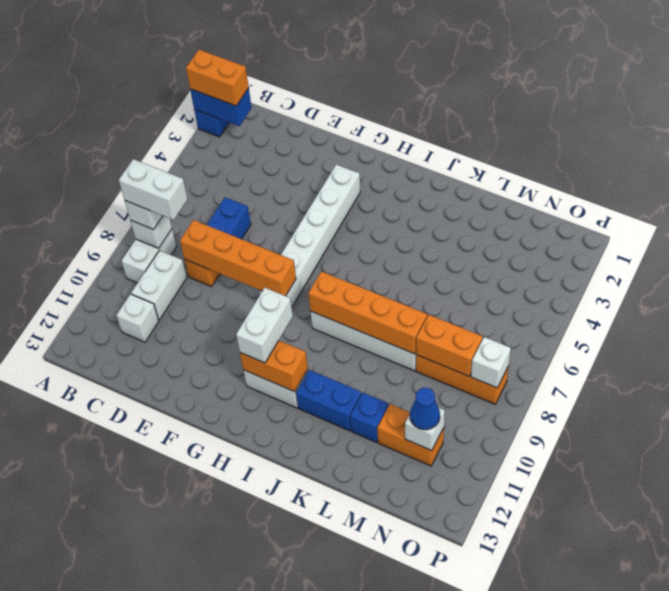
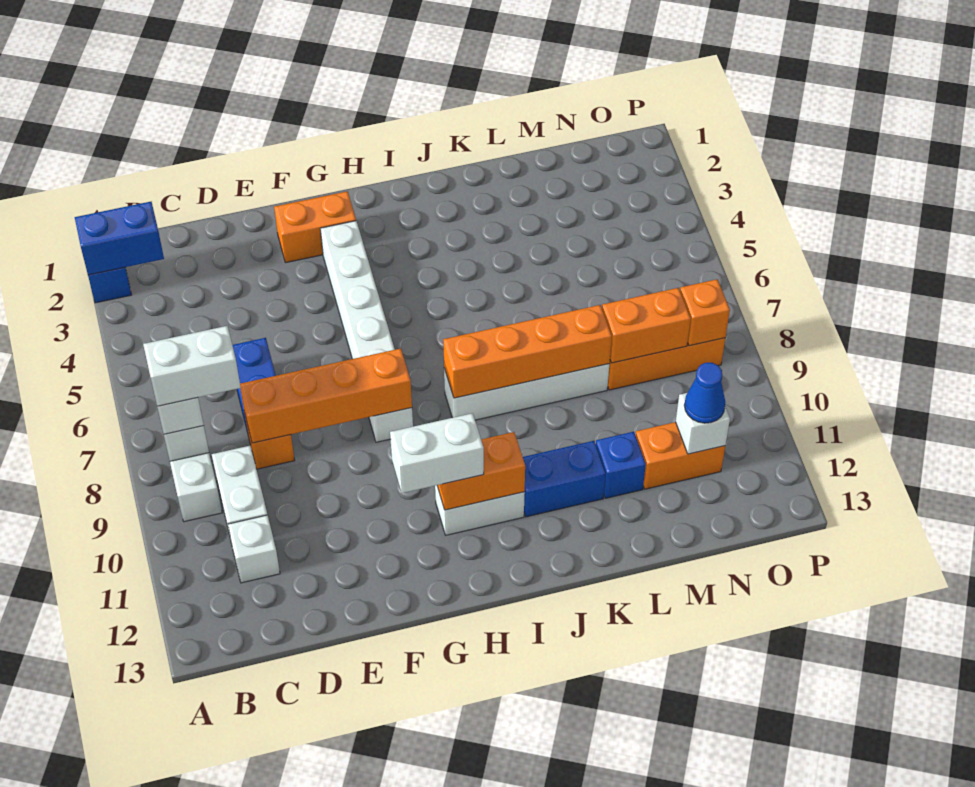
orange brick A2:B2 level 3 -> orange brick F2:G2 level 1
white brick H10:H11 level 3 -> white brick G11:H11 level 3
white brick O8 level 2 -> orange brick O8 level 2

